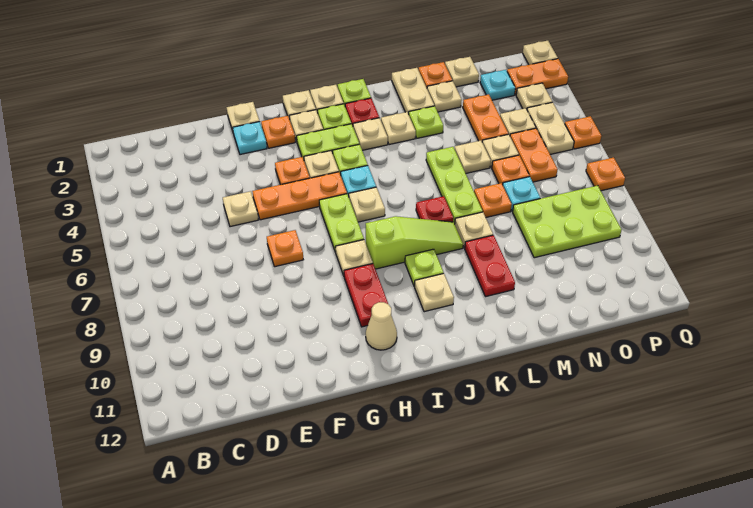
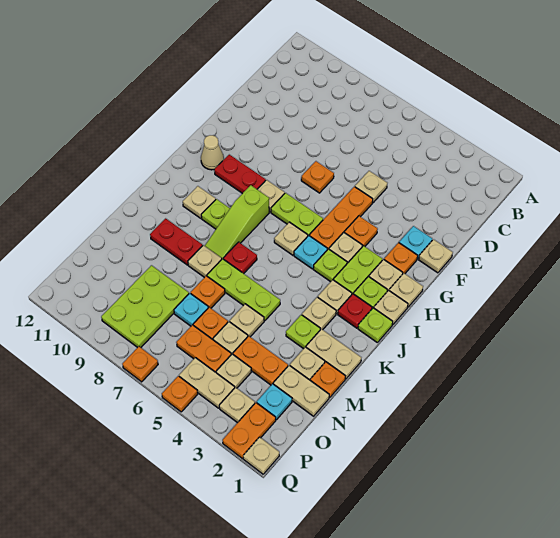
tan plate N1 level 1 -> tan plate N1:N2 level 1

